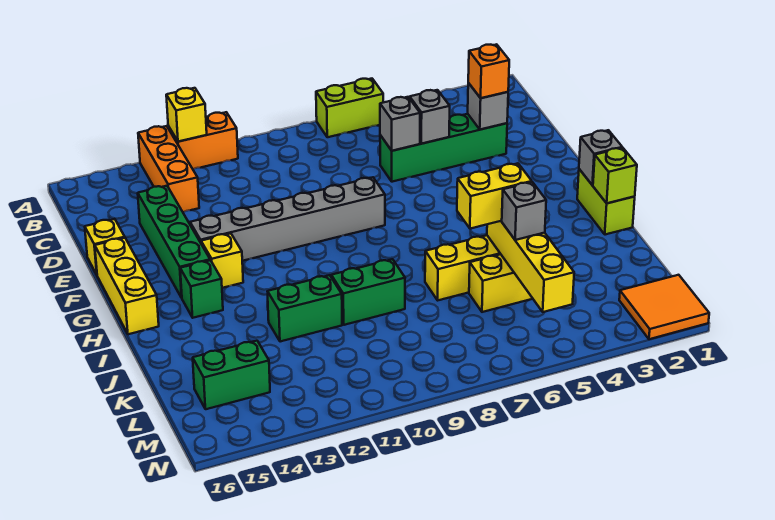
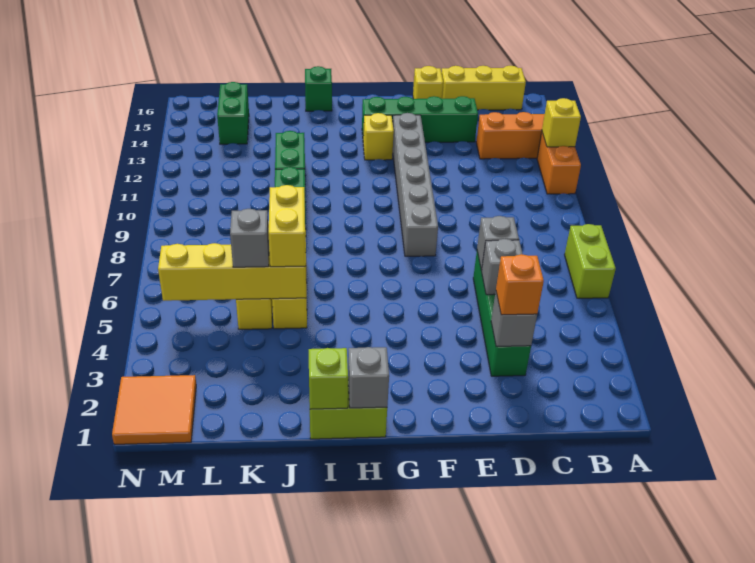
yellow brick F16:H16 level 1 -> yellow brick B16:D16 level 1
green brick H14 level 1 -> green brick I16 level 1

